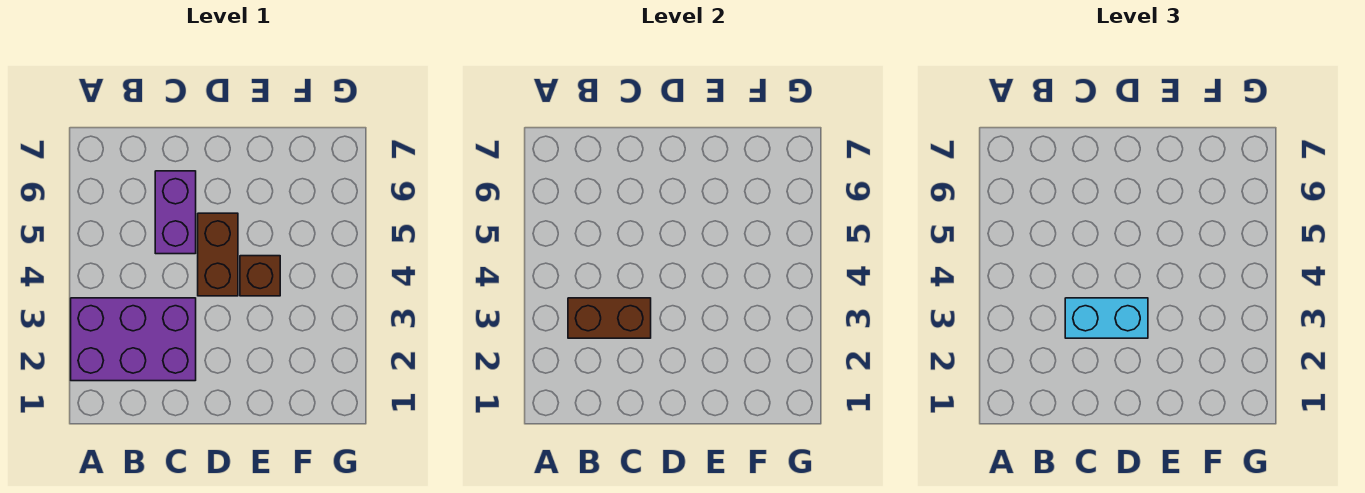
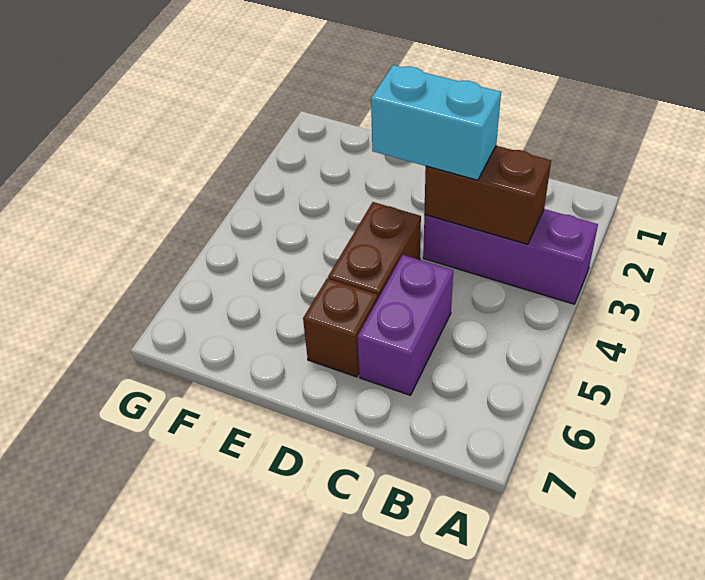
purple brick A2:C3 level 1 -> purple brick A3:C3 level 1
brown brick E4 level 1 -> brown brick D6 level 1

